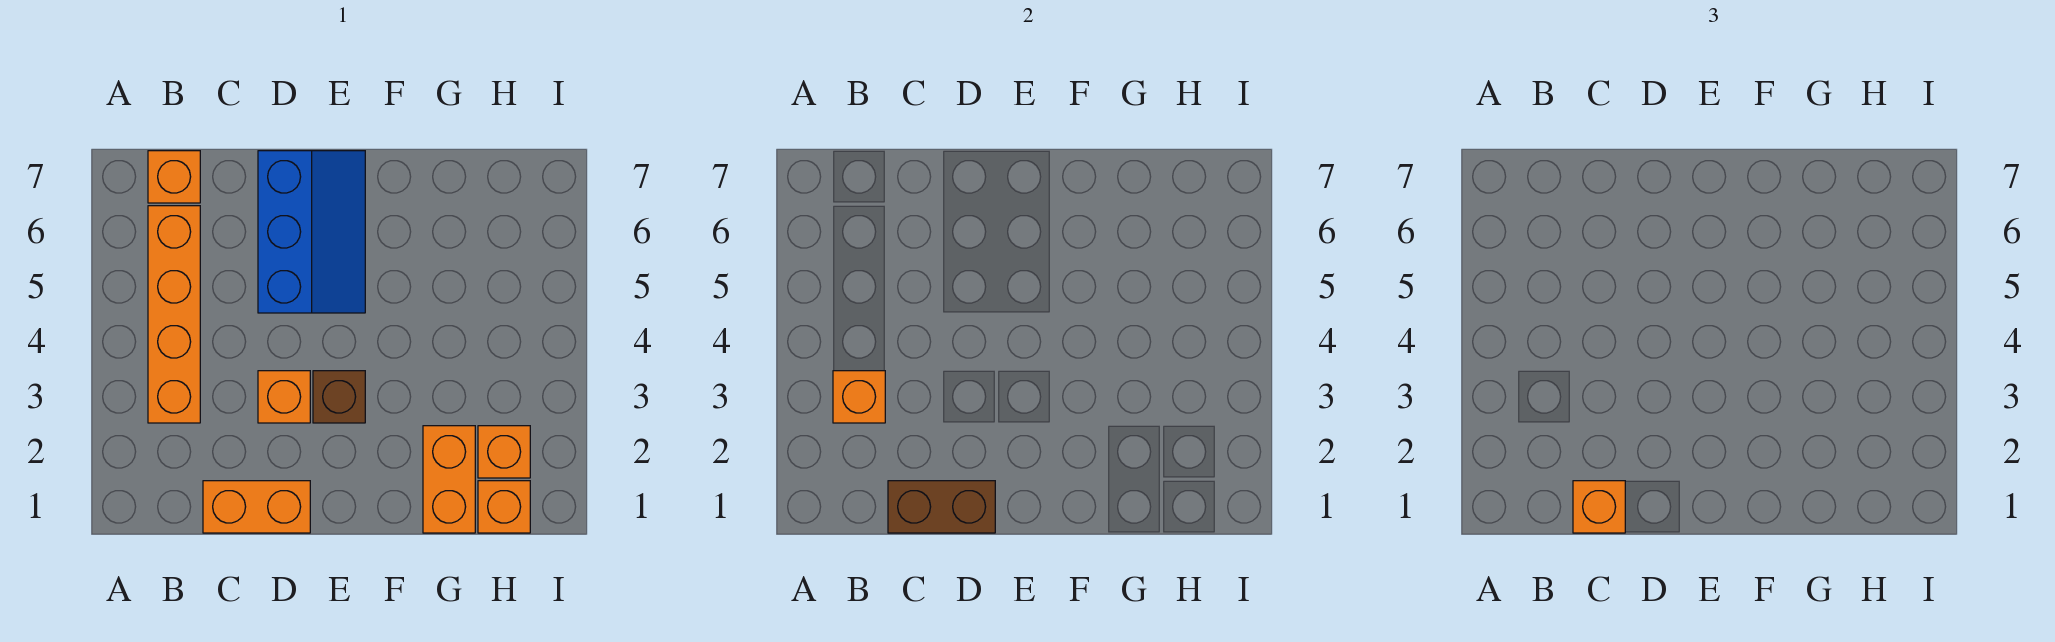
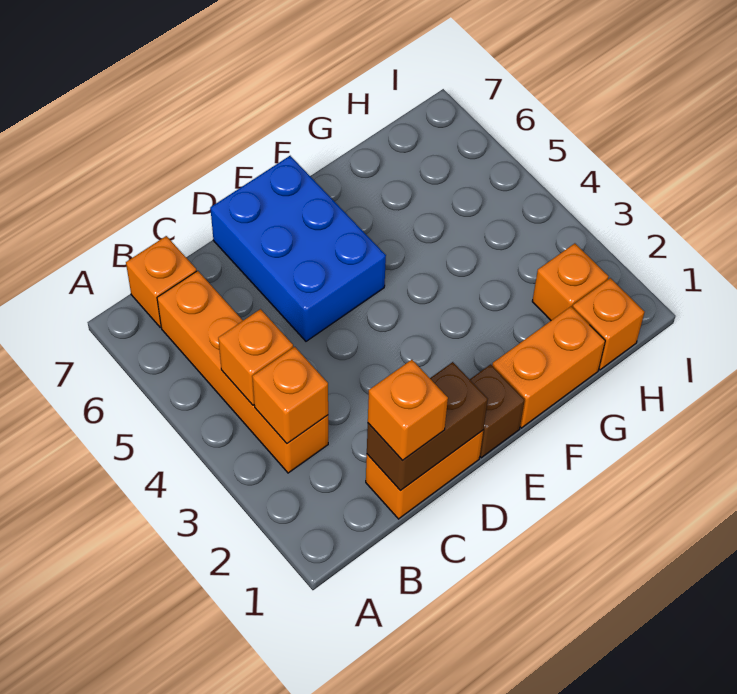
orange brick D3 level 1 -> orange brick B4 level 2
blue slope D5:E7 level 1 top D -> blue brick D5:E7 level 1
brown brick E3 level 1 -> brown brick E1 level 1
orange brick G1:G2 level 1 -> orange brick F1:G1 level 1

